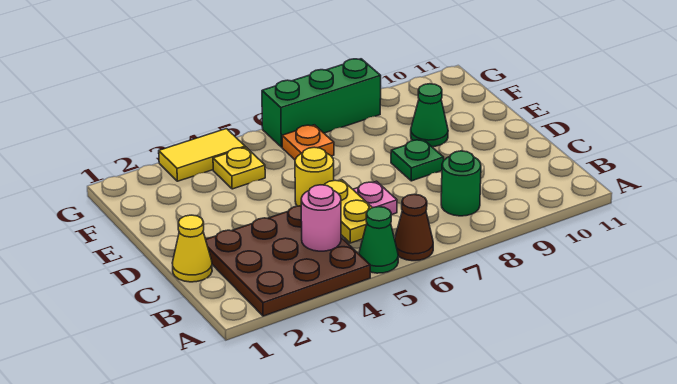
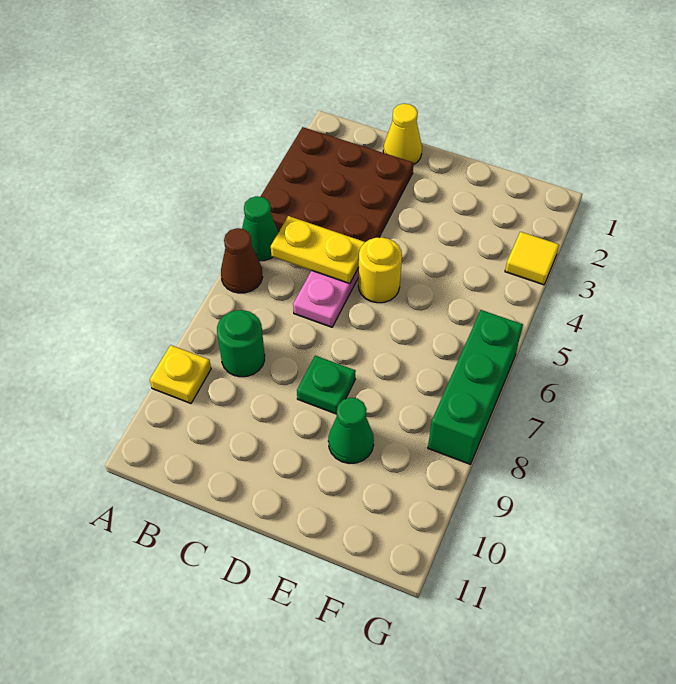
pink round brick B4 level 2 -> none
yellow plate F4 level 1 -> yellow plate A9 level 1
orange plate F6 level 1 -> none
yellow tile G3:G4 level 1 -> yellow tile G3 level 1

